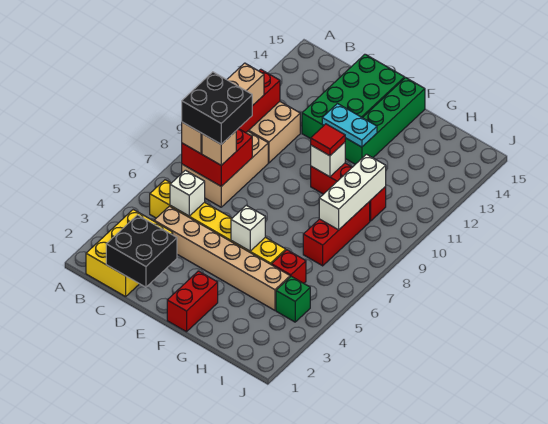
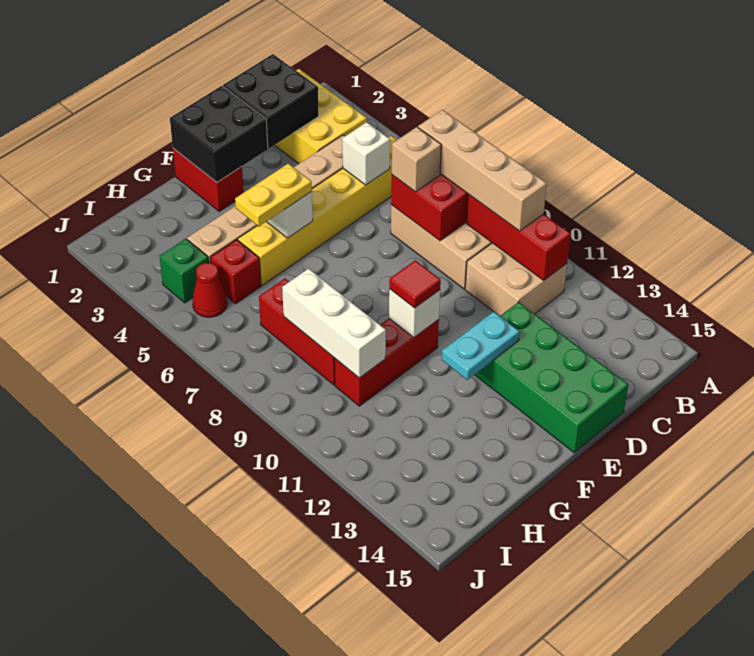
black brick B7:C8 level 4 -> black brick E1:F2 level 2
none -> yellow plate F5:G5 level 3
green brick F12:F15 level 1 -> none
none -> red cone I5 level 1

